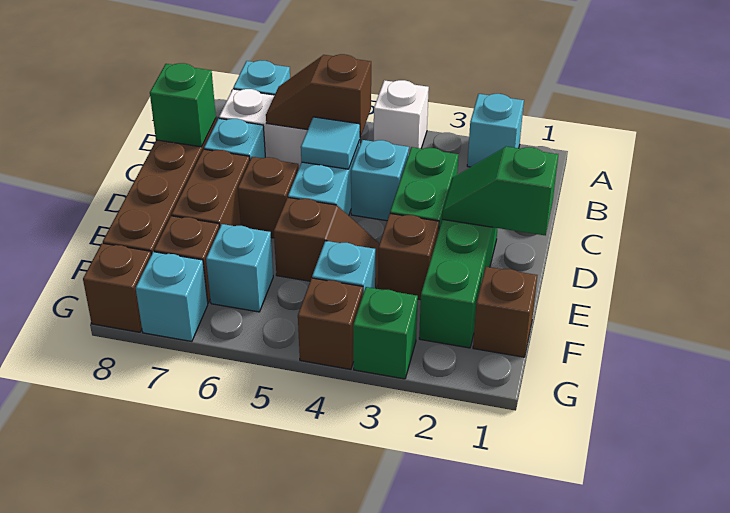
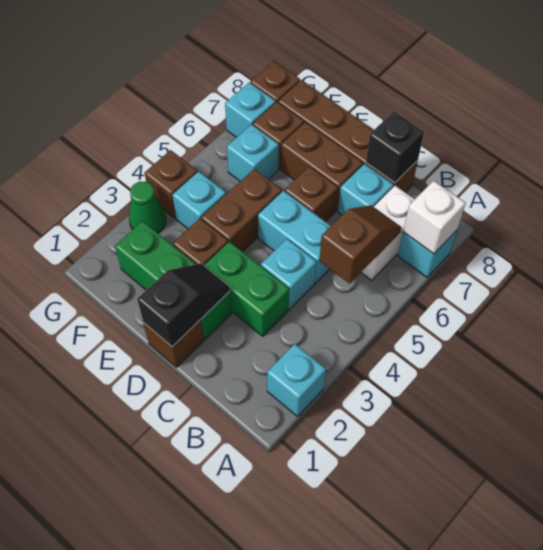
white brick A4 level 1 -> white brick A7 level 2
cyan tile C5 level 2 -> none
green brick C8 level 2 -> black brick C8 level 2
green slope D1:D2 level 2 top 1 -> black slope D1:D2 level 2 top 1
brown slope E4:E5 level 1 top 5 -> brown brick E4:E5 level 1
brown brick F1 level 1 -> brown brick D1 level 1
green brick G3 level 1 -> green cone G3 level 1

